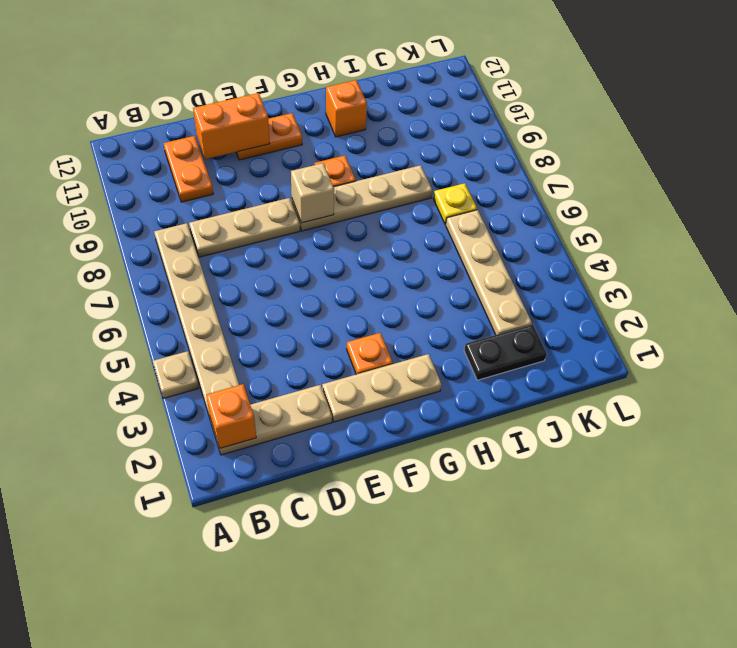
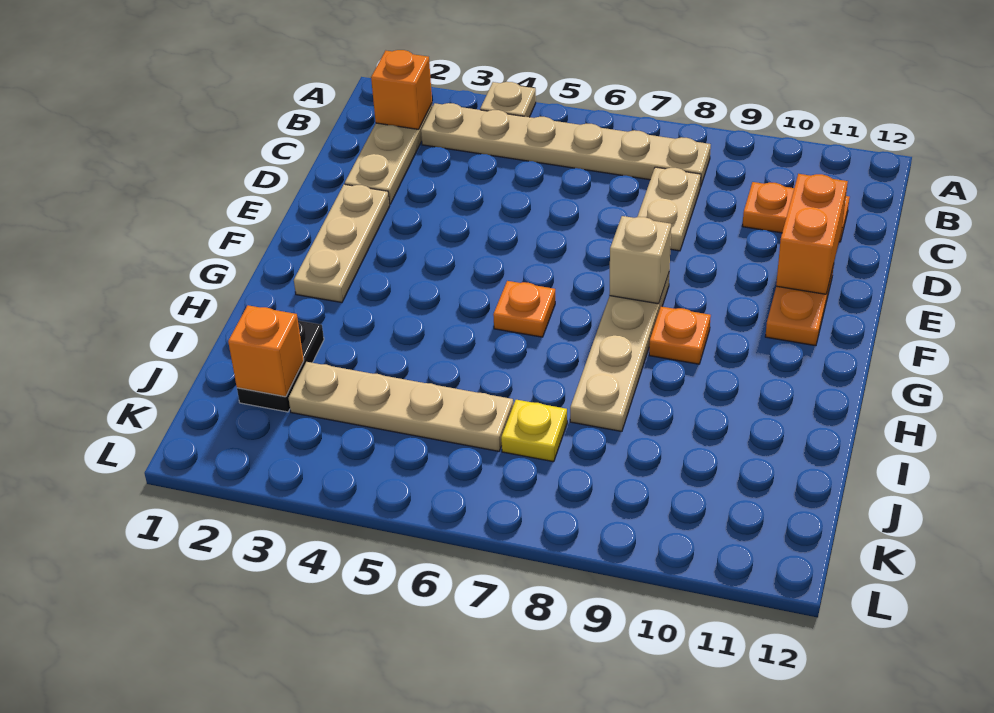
tan plate C8:E8 level 1 -> tan plate C8:D8 level 1
orange plate F3 level 1 -> orange plate G6 level 1
orange brick H11 level 1 -> orange brick J2 level 2

